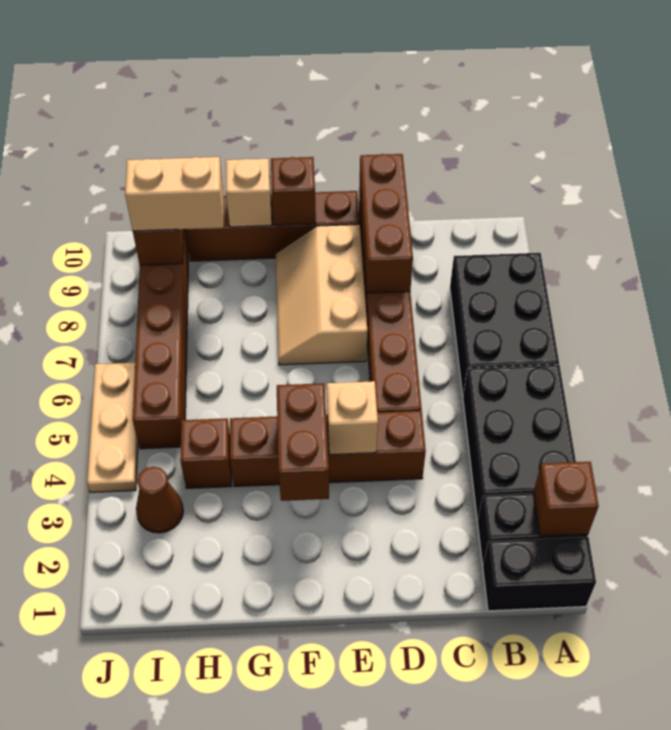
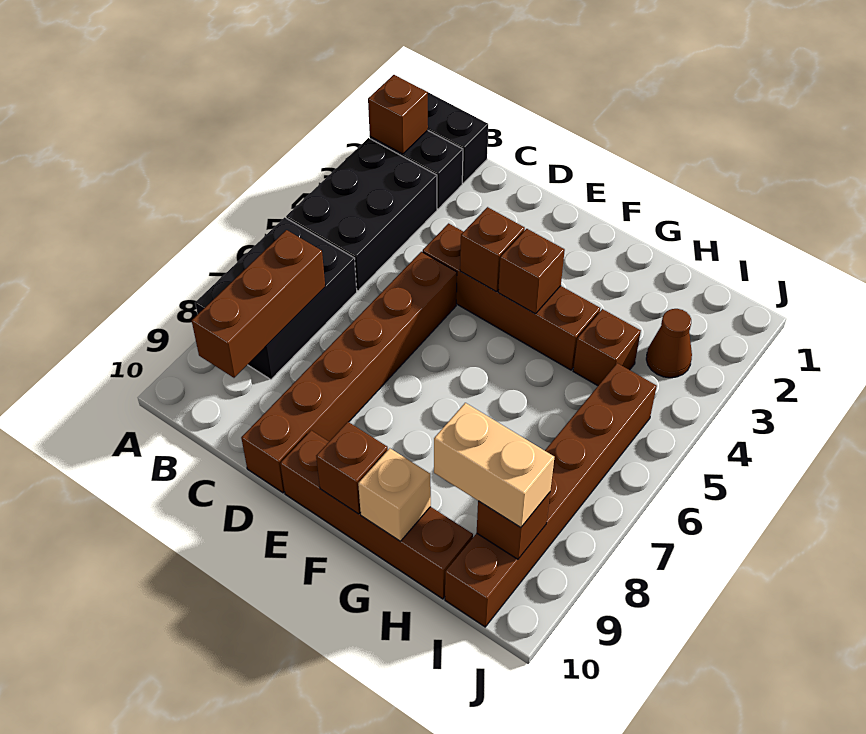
brown brick D8:D10 level 2 -> brown brick B7:B9 level 2
tan brick E4 level 2 -> brown brick E4 level 2
tan slope E7:F9 level 1 top E -> none
brown brick F3:F4 level 2 -> brown brick F4 level 2
tan plate J4:J6 level 1 -> none

